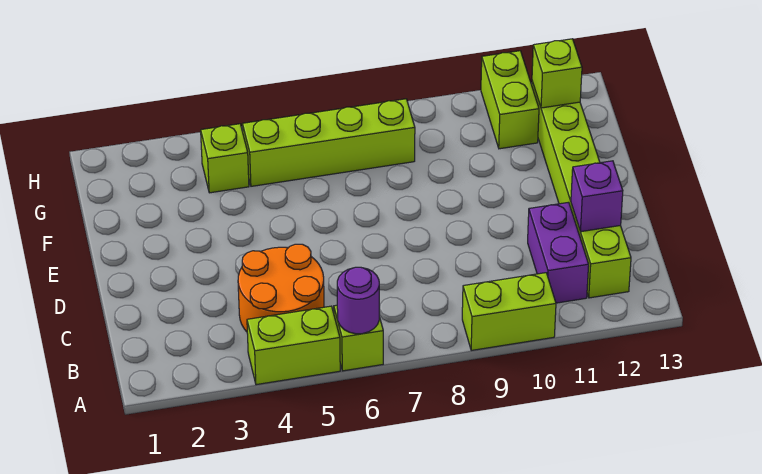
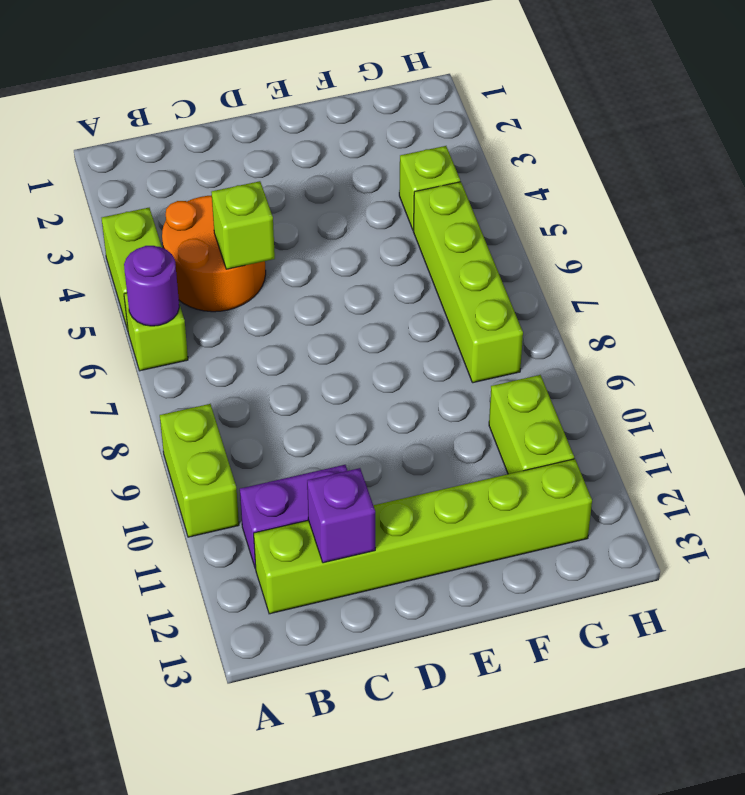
lime brick G11:H11 level 1 -> lime brick G10:G11 level 1
lime brick G12 level 2 -> lime brick C5 level 2

